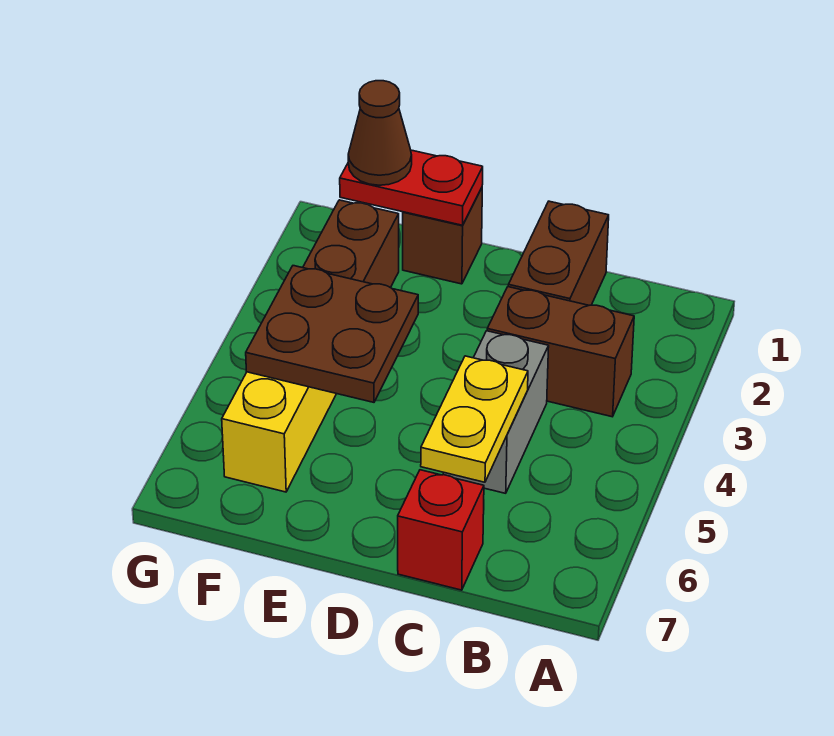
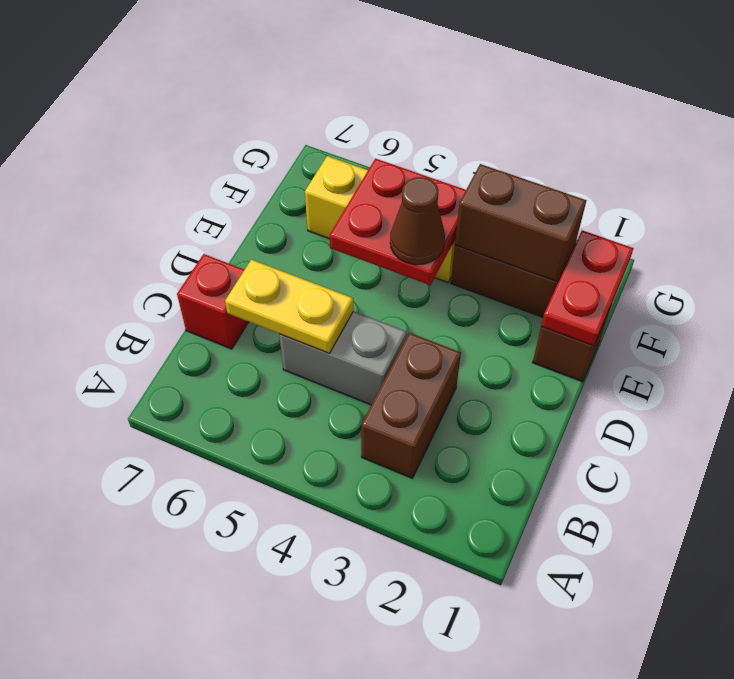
brown brick C1:C2 level 1 -> brown brick F2:F3 level 2
brown plate E4:F5 level 2 -> red plate E4:F5 level 2
brown cone F1 level 3 -> brown cone E4 level 3

